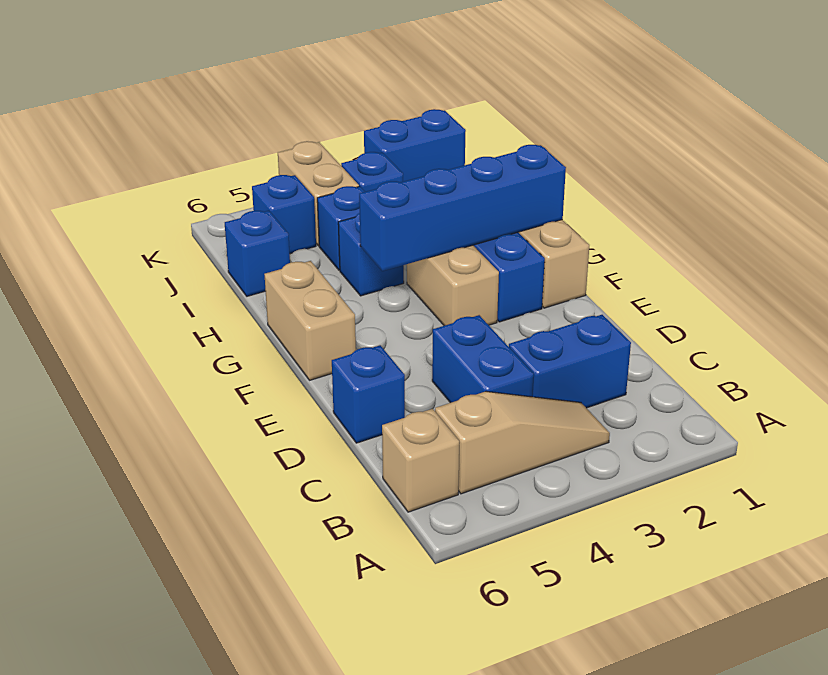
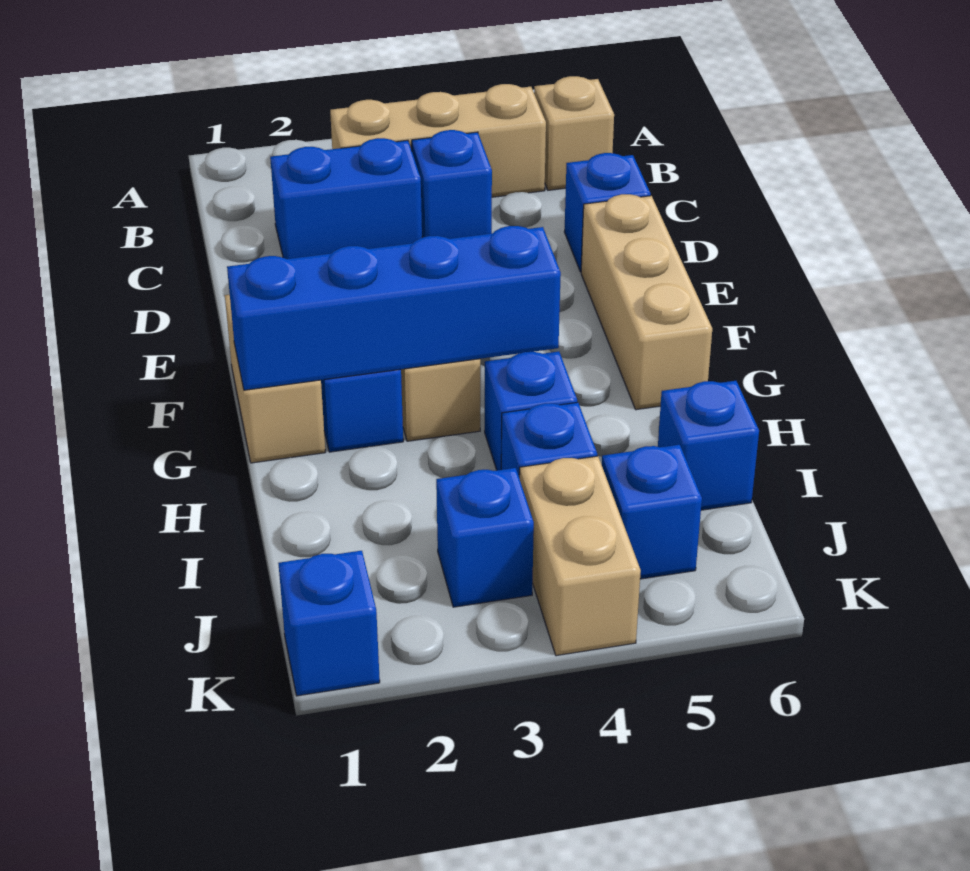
tan slope B3:B5 level 1 top 5 -> tan brick B3:B5 level 1
blue brick C4:D4 level 1 -> blue brick C4 level 1
tan brick F6:G6 level 1 -> tan brick E6:G6 level 1
blue brick K1:K2 level 1 -> blue brick K1 level 1

